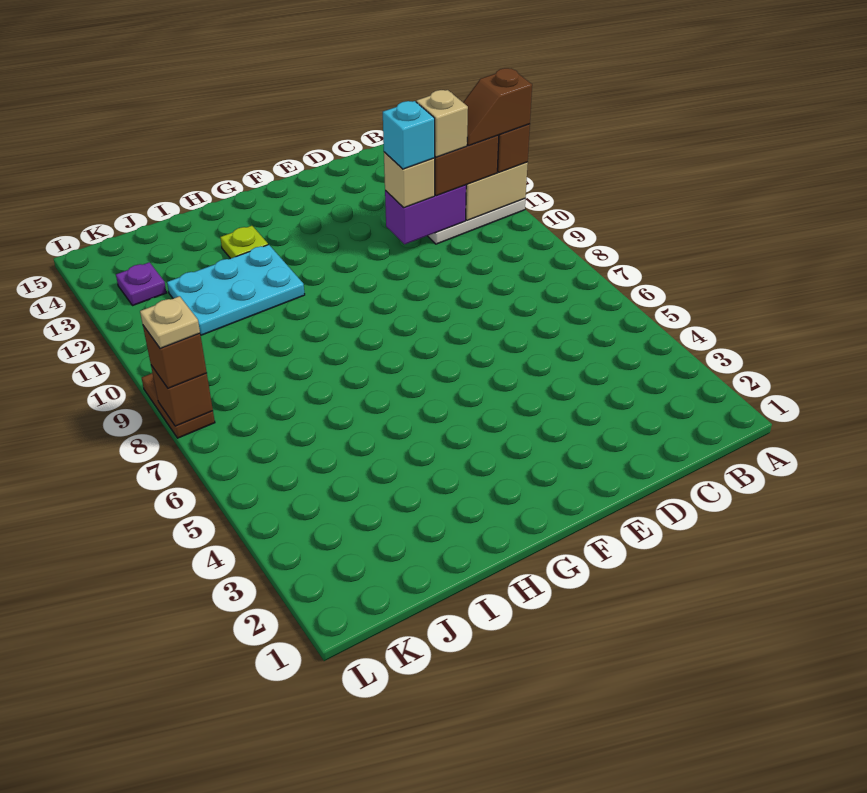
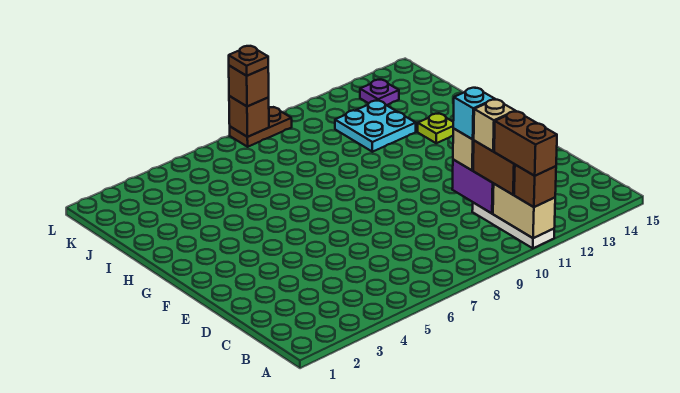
brown slope A11:B11 level 4 top A -> brown brick A11:B11 level 4
cyan plate H11:J12 level 1 -> cyan plate I11:J12 level 1
tan plate L8 level 4 -> brown plate L8 level 4

